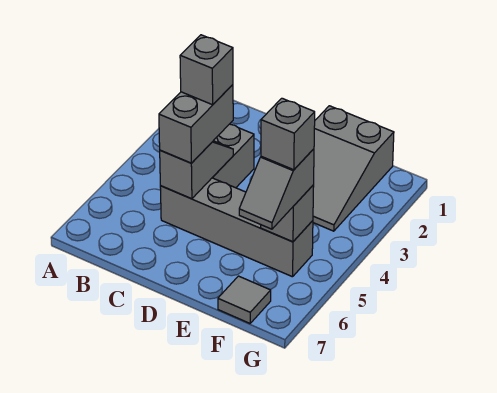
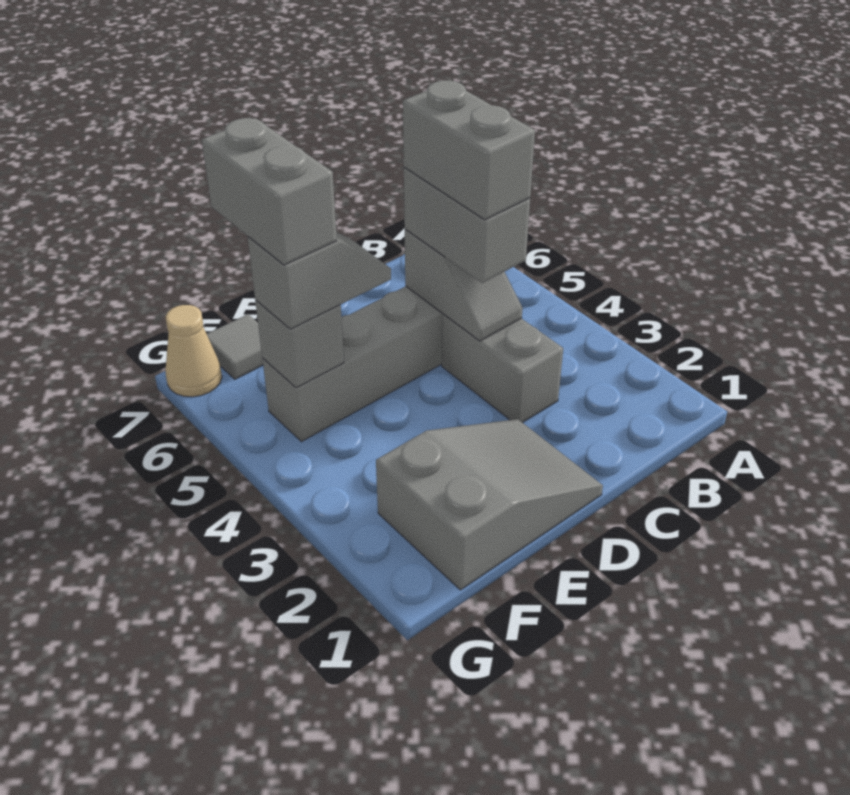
grey brick C4 level 4 -> grey brick C4:C5 level 4
grey slope E1:F3 level 1 top 1 -> grey slope D1:F2 level 1 top F
grey slope F5:F6 level 3 top 5 -> grey slope E5:F5 level 3 top F
grey brick F5 level 4 -> grey brick F5:F6 level 4
none -> tan cone G7 level 1

